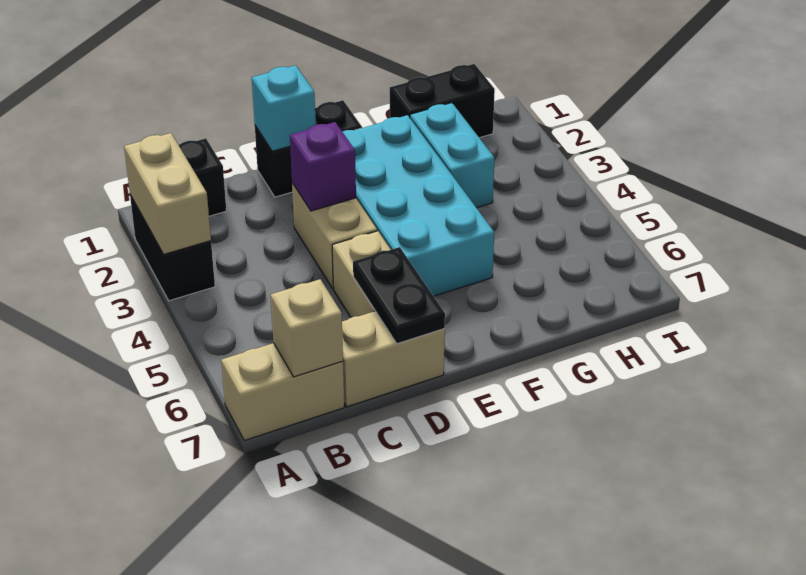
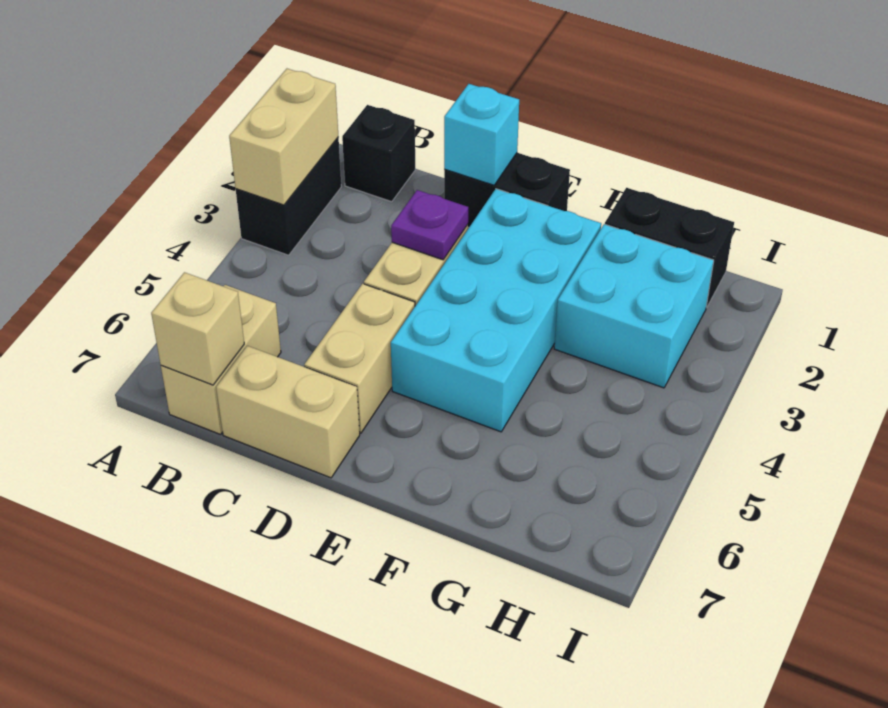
tan brick A7:B7 level 1 -> tan brick B6:B7 level 1
purple brick D3 level 2 -> purple plate D3 level 2
black plate D6:D7 level 2 -> none
cyan brick G2:G3 level 1 -> cyan brick G2:H3 level 1

